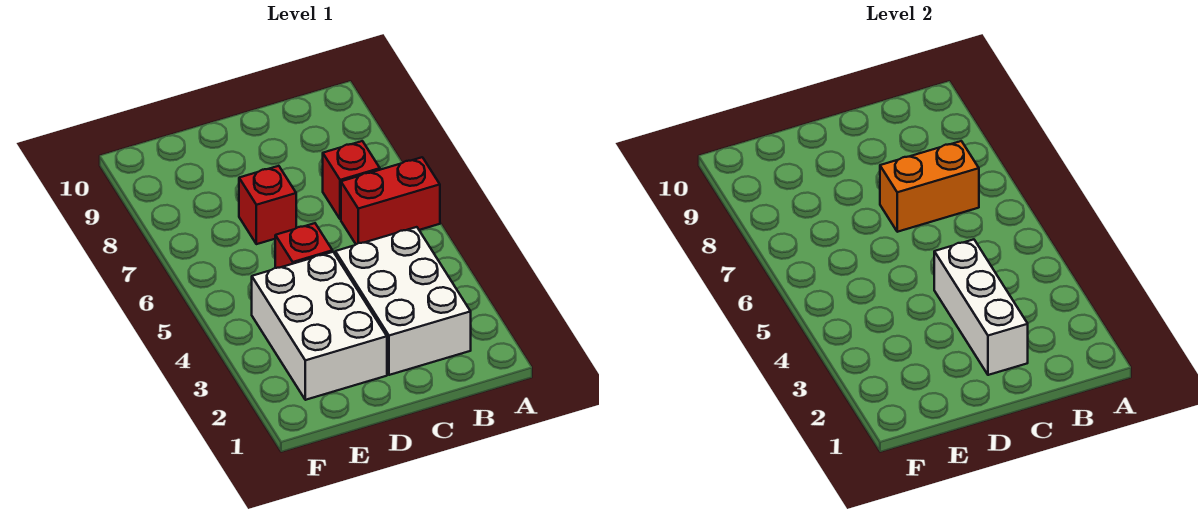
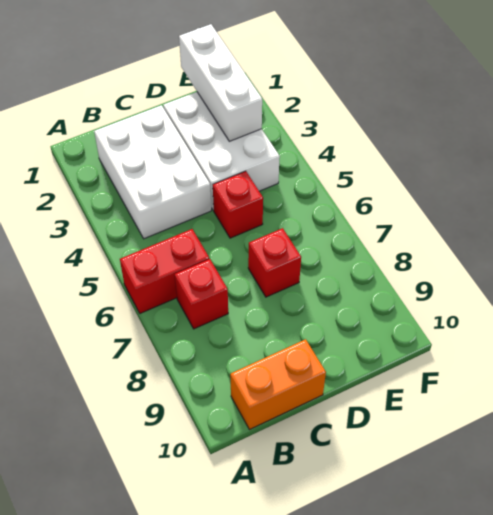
orange brick B7:C7 level 2 -> orange brick B10:C10 level 1
white brick C2:C4 level 2 -> white brick E1:E3 level 2

